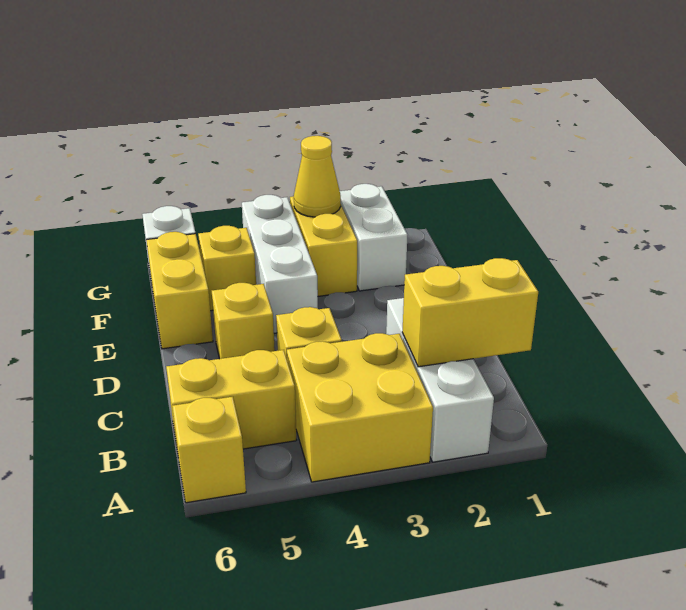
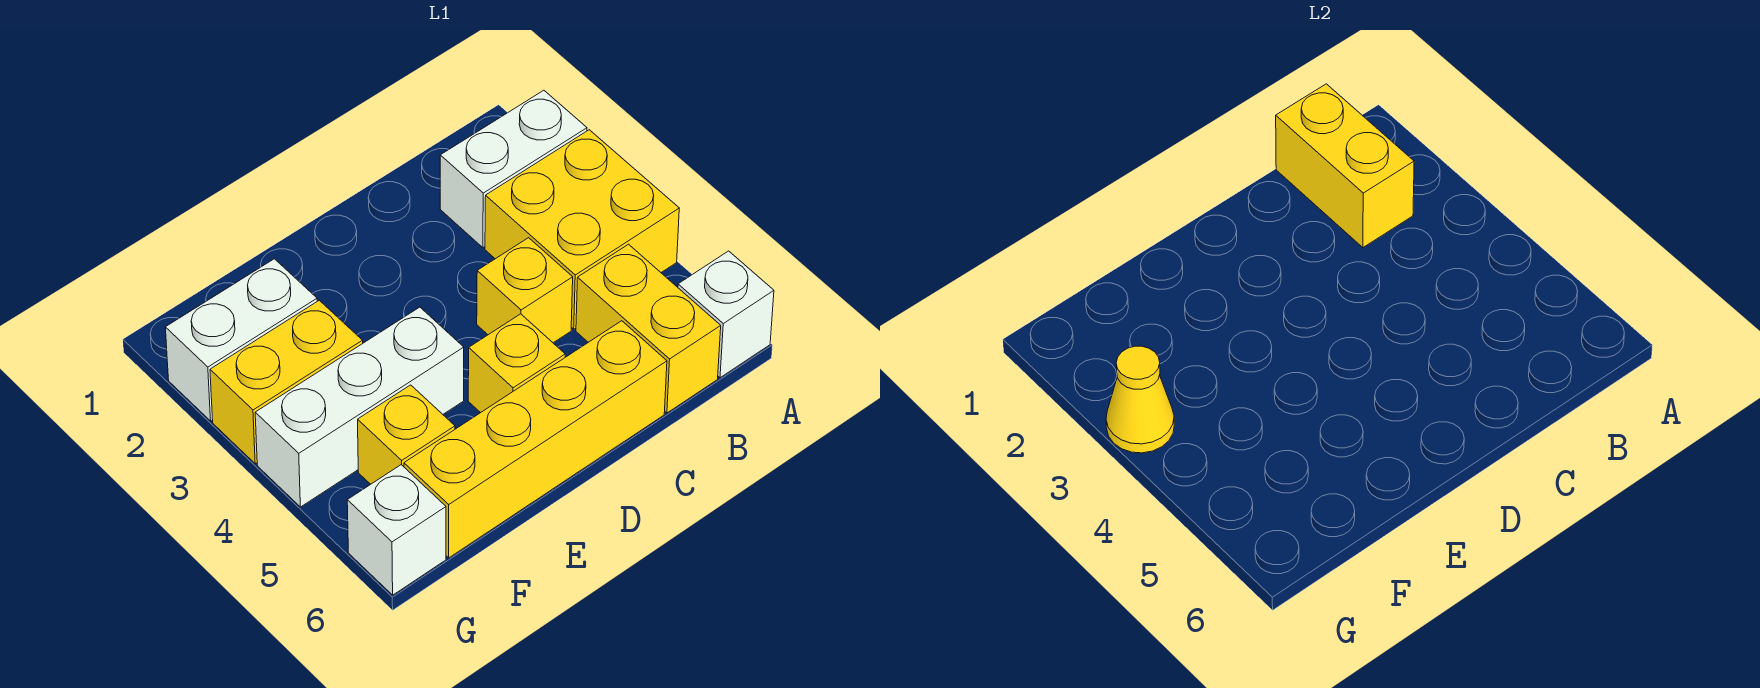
white brick A2:C2 level 1 -> white brick A2:B2 level 1
yellow brick A6 level 1 -> white brick A6 level 1
yellow brick E6:F6 level 1 -> yellow brick C6:F6 level 1

